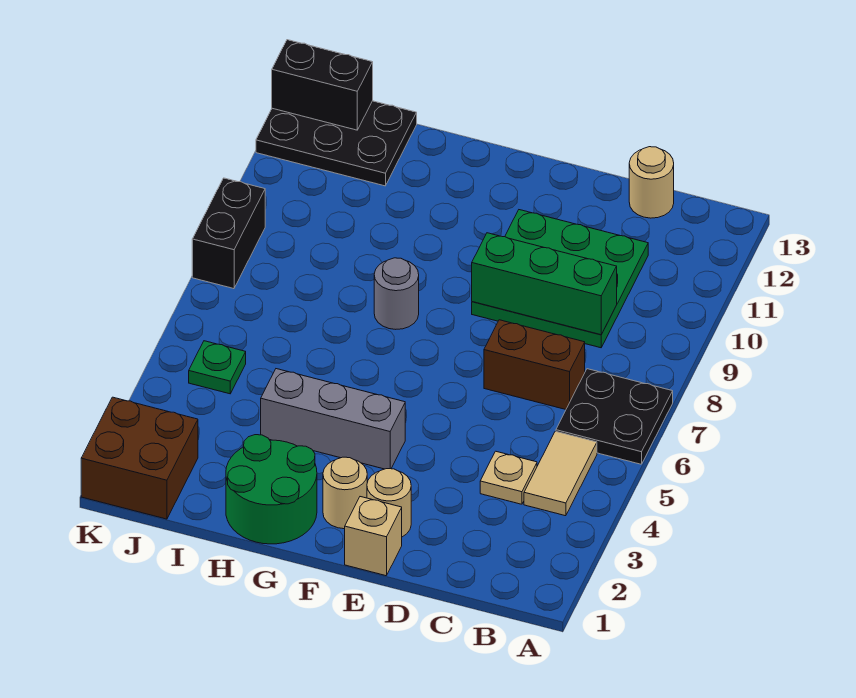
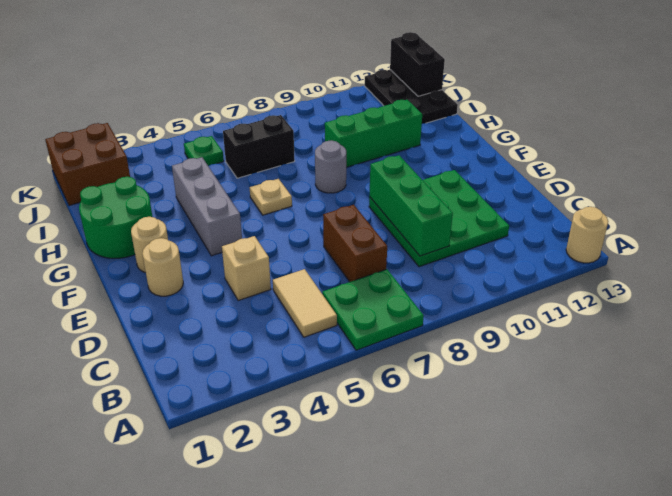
black plate A6:B7 level 1 -> green plate A6:B7 level 1
tan tile B4:B5 level 1 -> tan tile B5:C5 level 1
tan plate C4 level 1 -> tan plate G6 level 1
tan round brick C13 level 1 -> tan round brick A13 level 1
tan brick E1 level 1 -> tan brick D4 level 1
none -> green brick H9:H11 level 1
black brick K8:K9 level 1 -> black brick I6:I7 level 1

